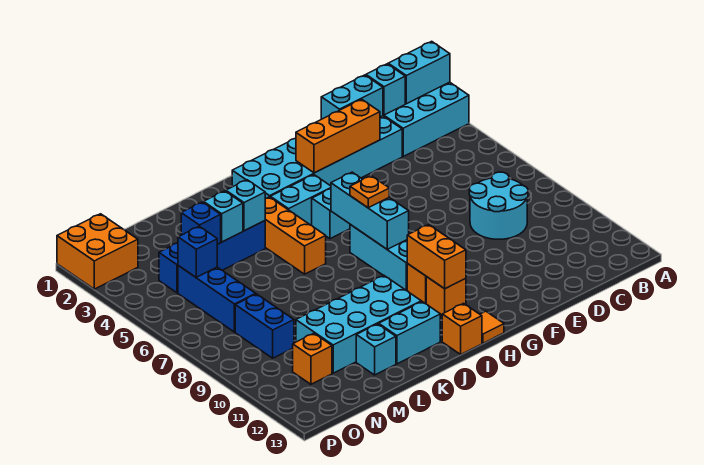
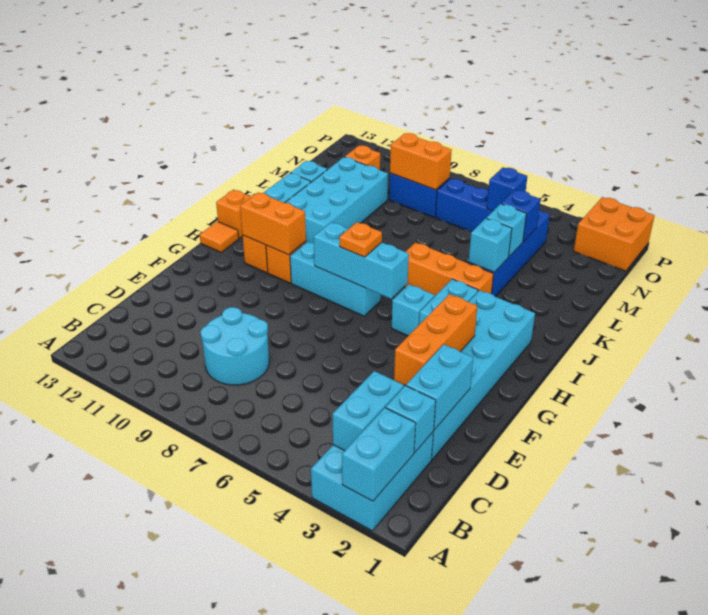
none -> cyan brick B3:C3 level 2
none -> orange brick N8:N9 level 2

